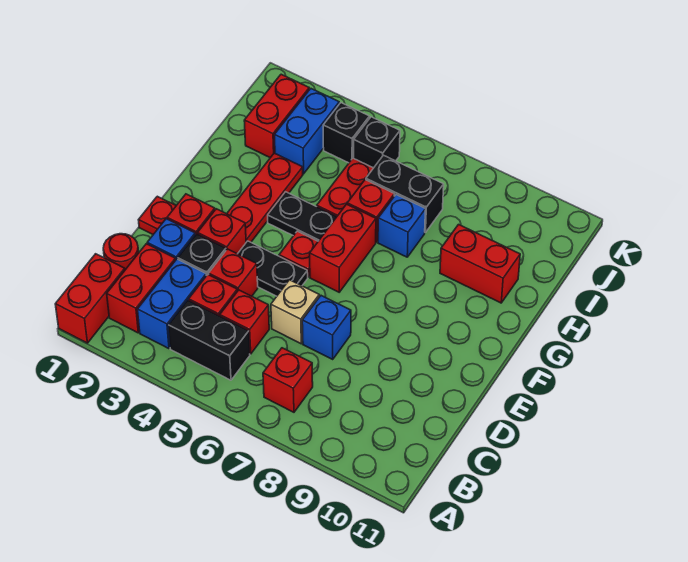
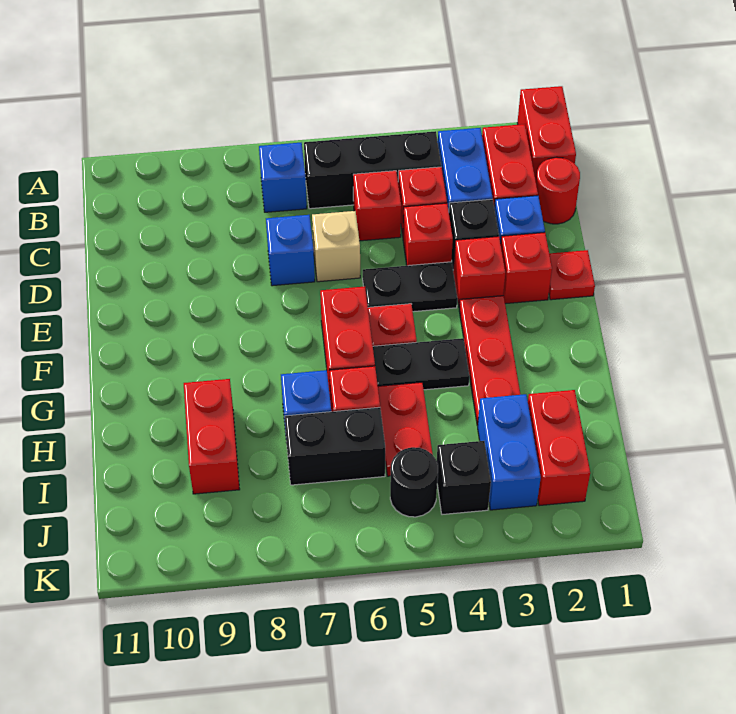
black brick B4:B5 level 1 -> black brick B4:B6 level 1
red brick B7 level 1 -> blue brick B7 level 1
red brick H9:H10 level 1 -> red brick H9:I9 level 1
black brick J5 level 1 -> black round brick J5 level 1

